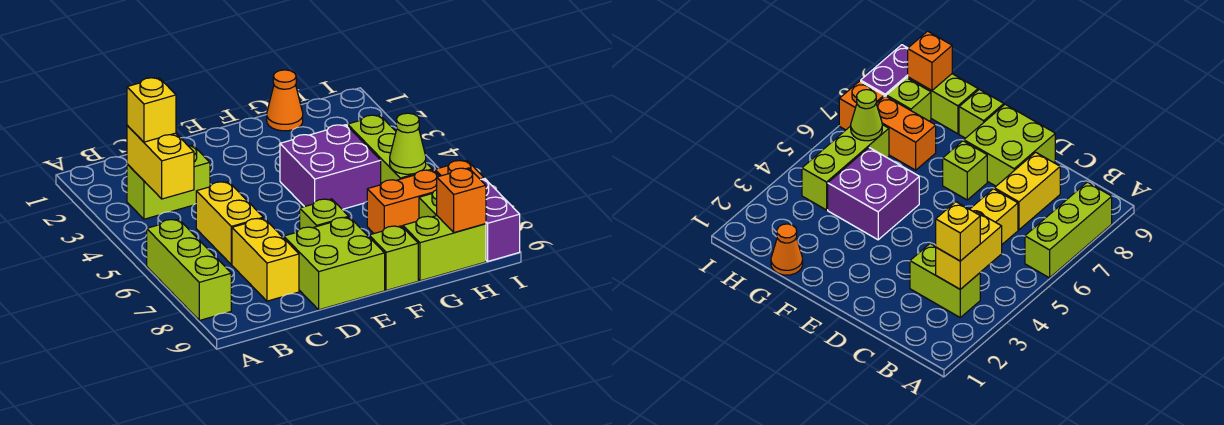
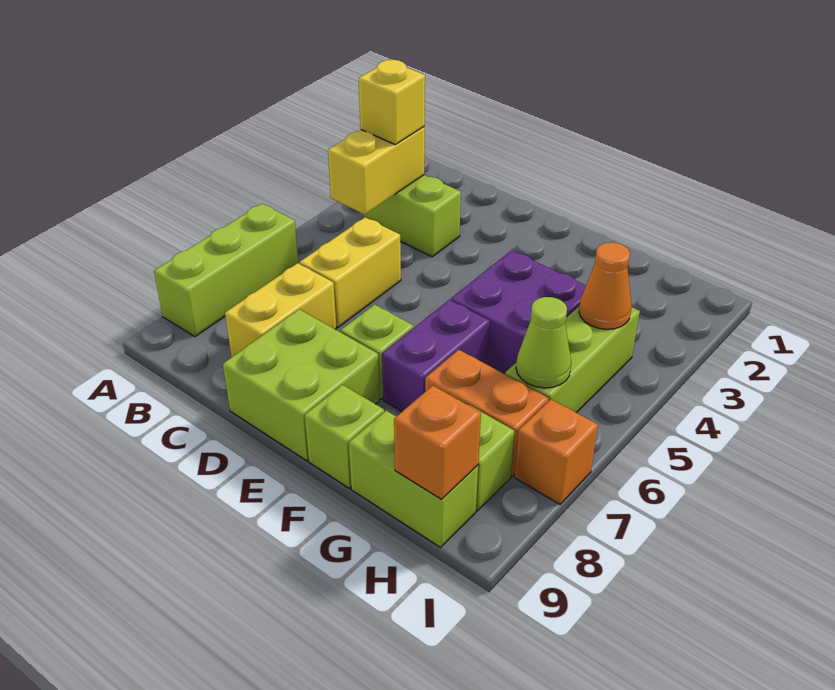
orange cone G1 level 1 -> orange cone H4 level 2
purple brick I8:I9 level 1 -> purple brick F6:F7 level 1

